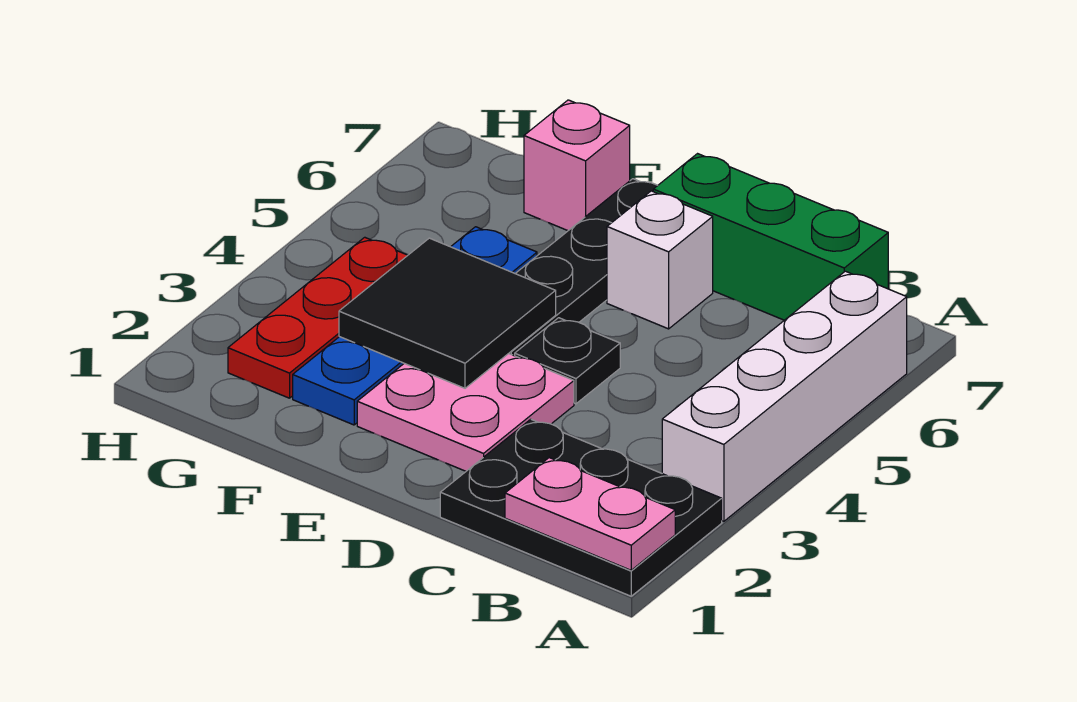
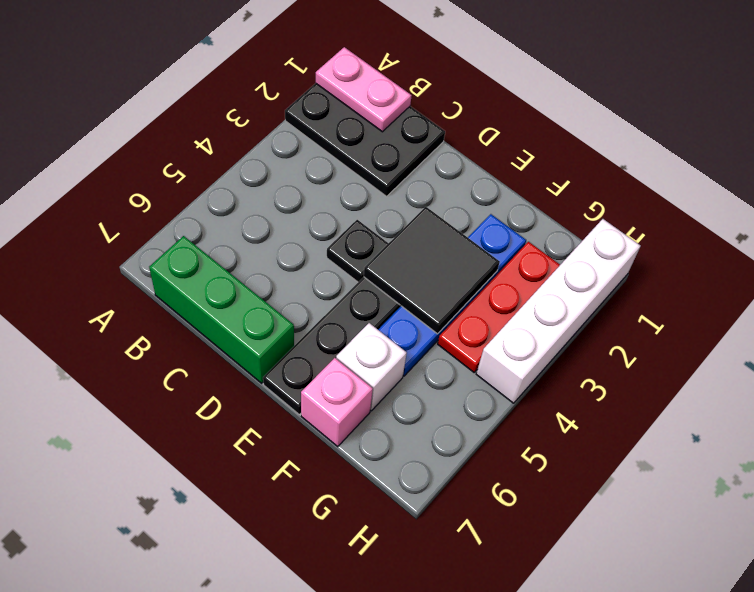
white brick A3:A6 level 1 -> white brick H1:H4 level 1
pink plate D2:E3 level 1 -> none
white brick D6 level 1 -> white brick F6 level 1

